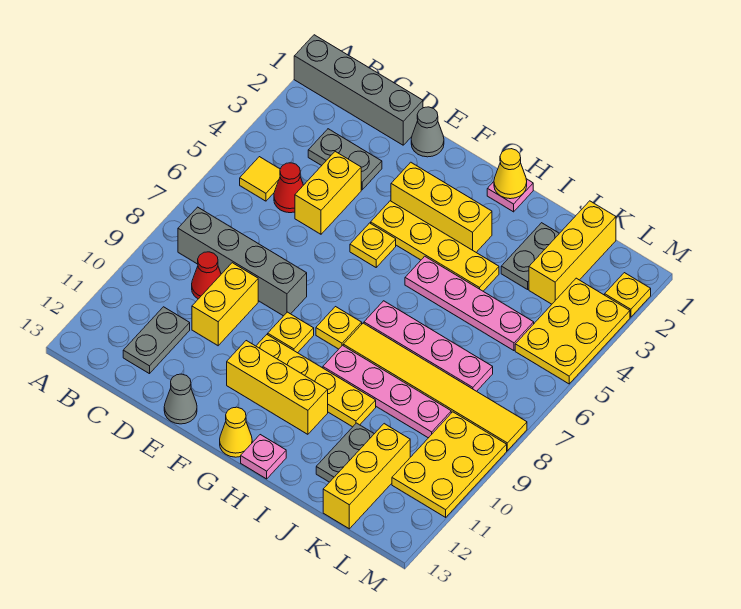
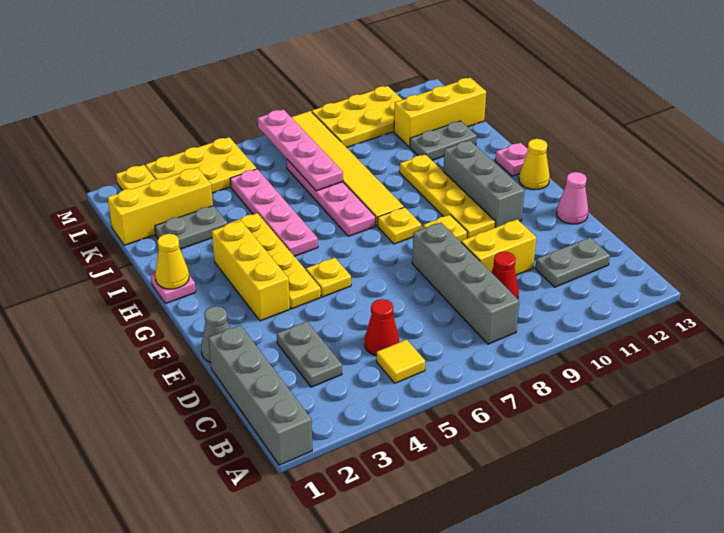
yellow brick D4:D5 level 1 -> none
grey cone E13 level 1 -> pink cone E13 level 1
yellow brick F11:H11 level 1 -> grey brick F11:H11 level 1
pink plate H9:K9 level 1 -> pink plate J7:M7 level 2

